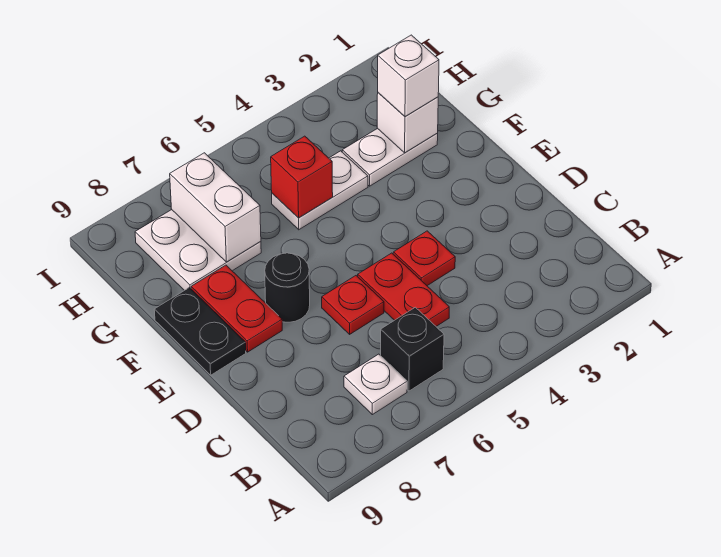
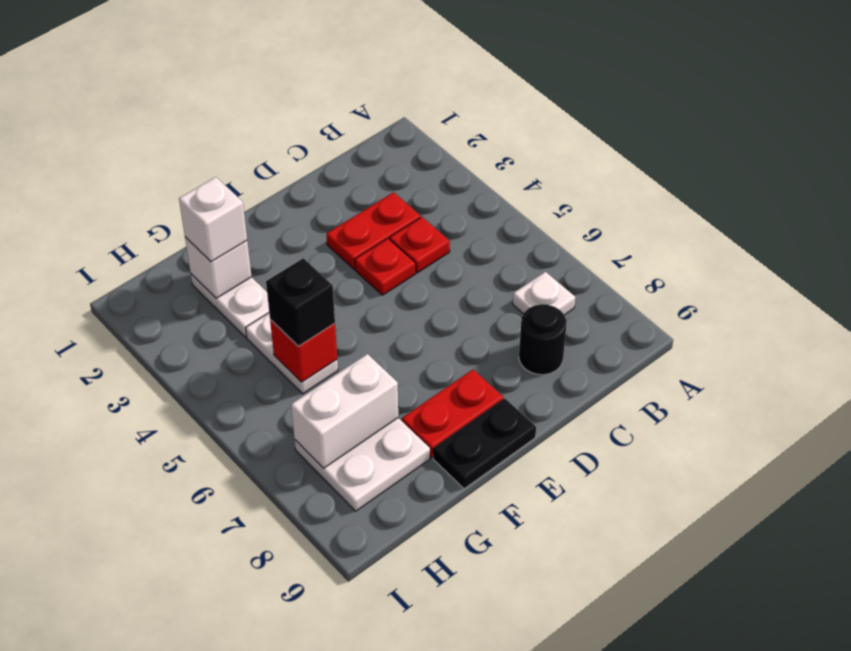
black brick B6 level 1 -> black brick G5 level 3
red plate C5:D5 level 1 -> red plate C3:D3 level 1
red plate D6 level 1 -> red plate C4 level 1
black round brick E7 level 1 -> black round brick C8 level 1

